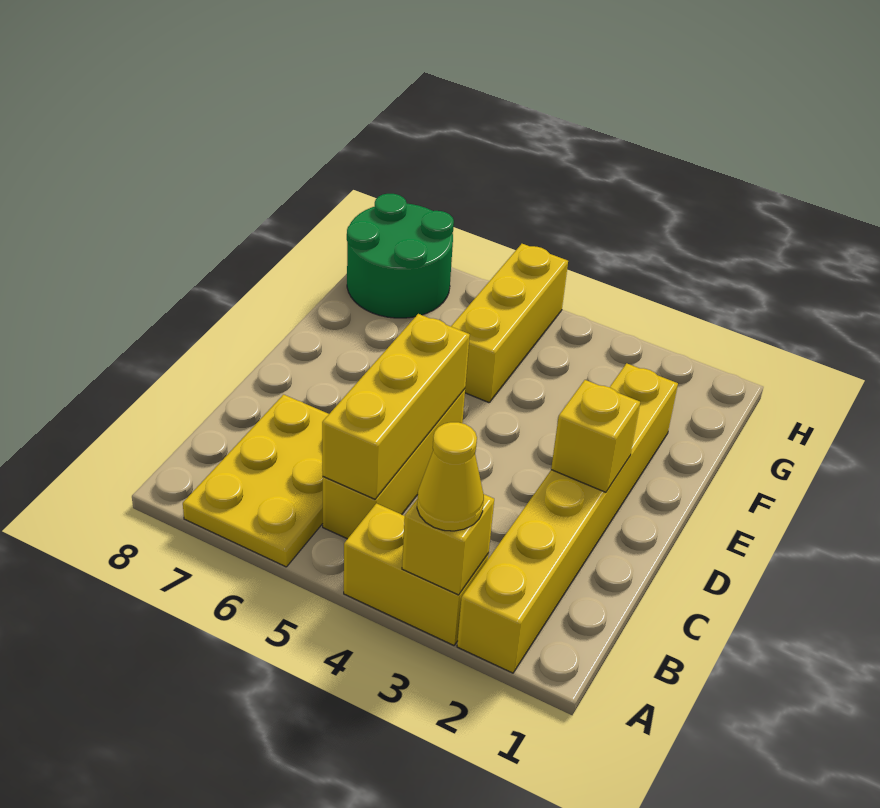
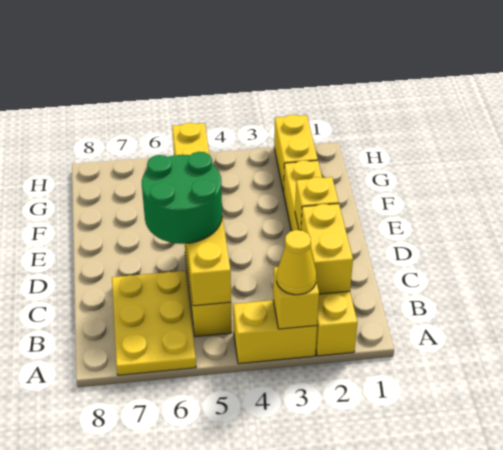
none -> yellow brick B2:C2 level 2
none -> yellow brick G2:H2 level 1
green round brick G7:H8 level 1 -> green round brick C5:D6 level 3

